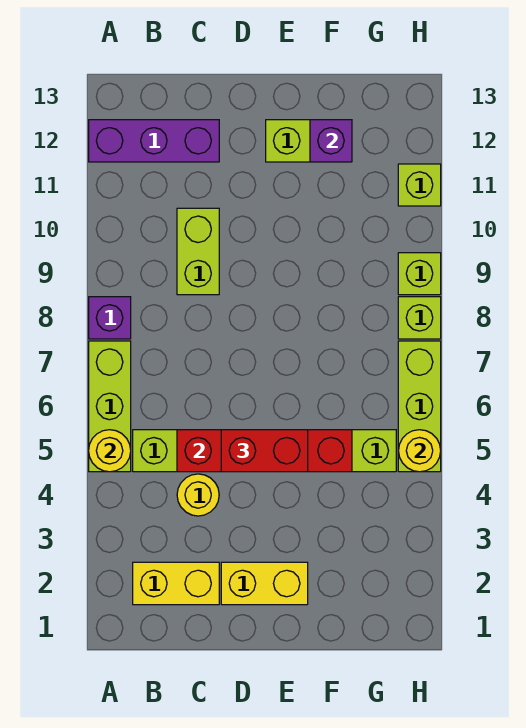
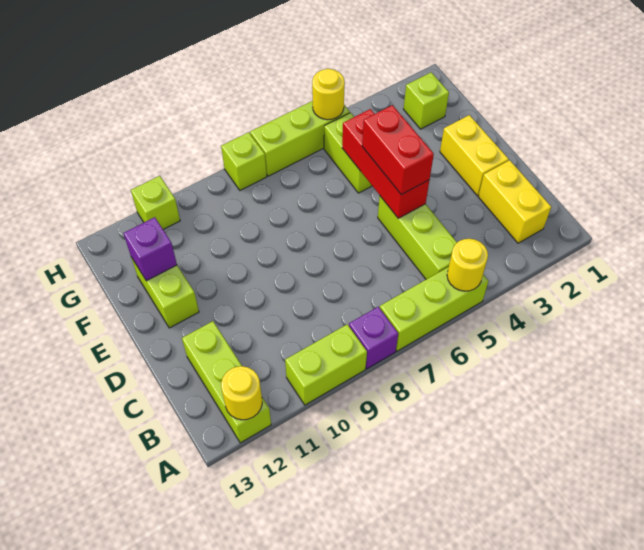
purple brick A12:C12 level 1 -> lime brick A12:C12 level 1
yellow round brick C4 level 1 -> yellow round brick A12 level 2
red brick C5:F5 level 2 -> red brick D5:F5 level 2
lime brick C9:C10 level 1 -> lime brick A9:A10 level 1
lime brick H9 level 1 -> lime brick G2 level 1

